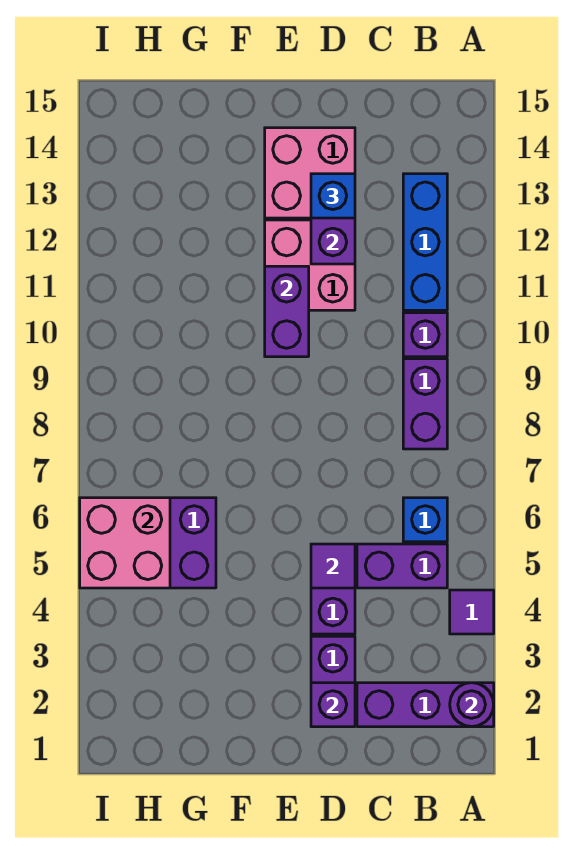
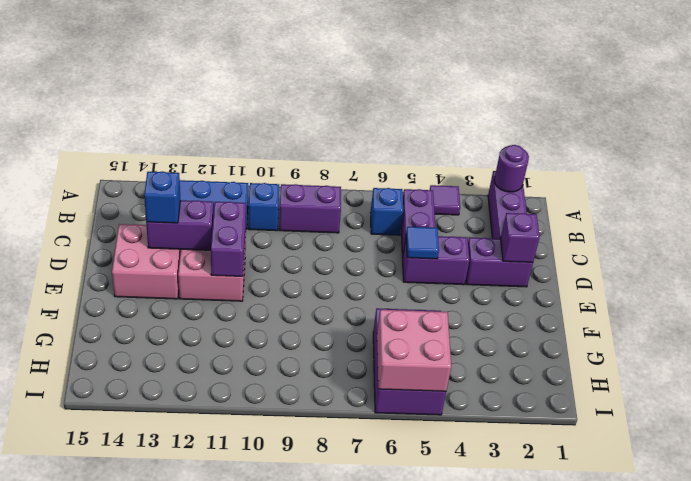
purple brick B10 level 1 -> blue brick B10 level 1
purple tile D5 level 2 -> blue tile D5 level 2
purple brick E10:E11 level 2 -> purple brick D11:E11 level 2

